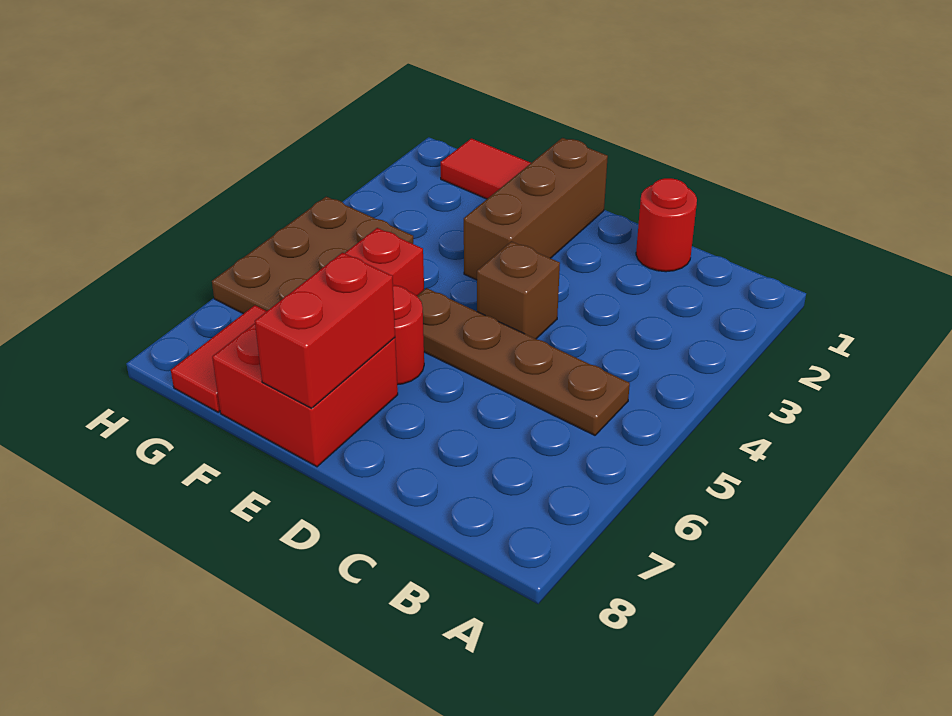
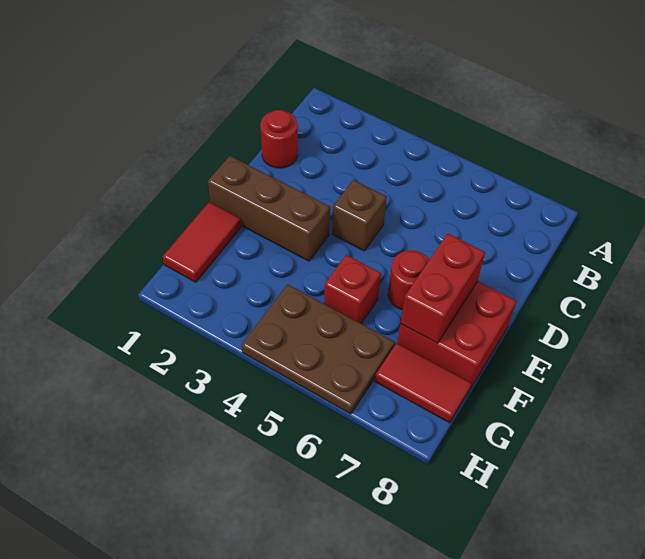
brown plate B5:E5 level 1 -> none
red brick E7:E8 level 2 -> red brick E7:F7 level 2

